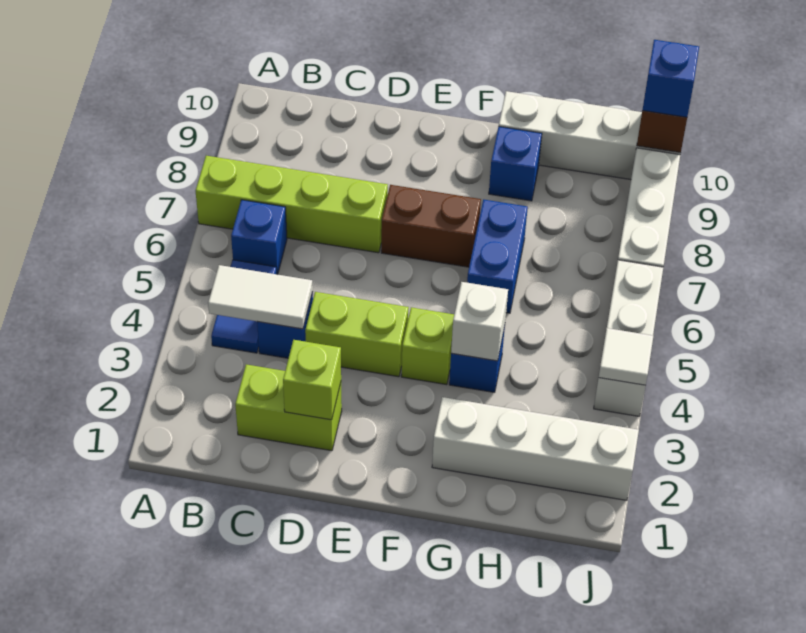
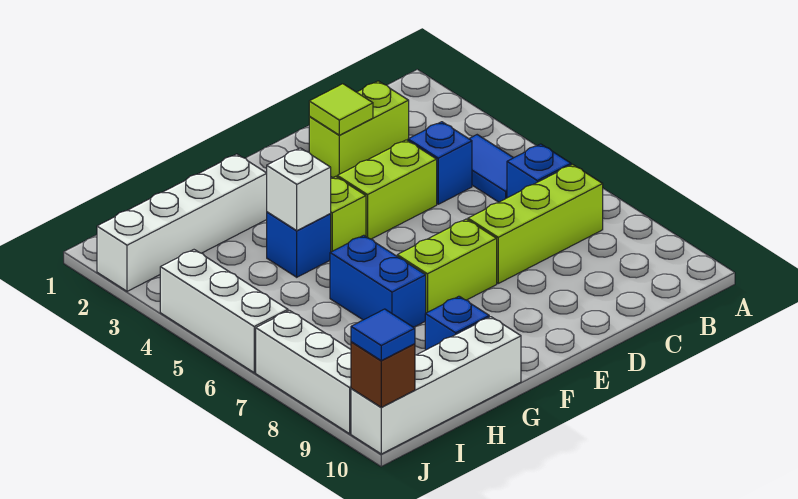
lime brick A7:D7 level 1 -> lime brick B7:D7 level 1
white tile B4:C4 level 2 -> none
lime brick D2 level 2 -> lime tile D2 level 2
brown brick E7:F7 level 1 -> lime brick E7:F7 level 1
white tile J4 level 2 -> none
blue brick J10 level 3 -> blue tile J10 level 3

